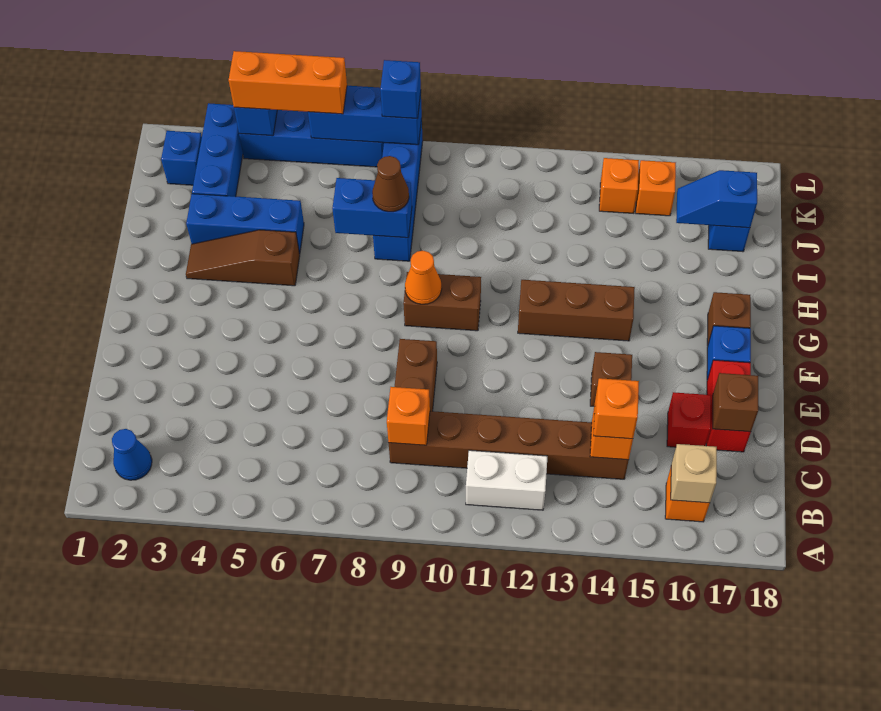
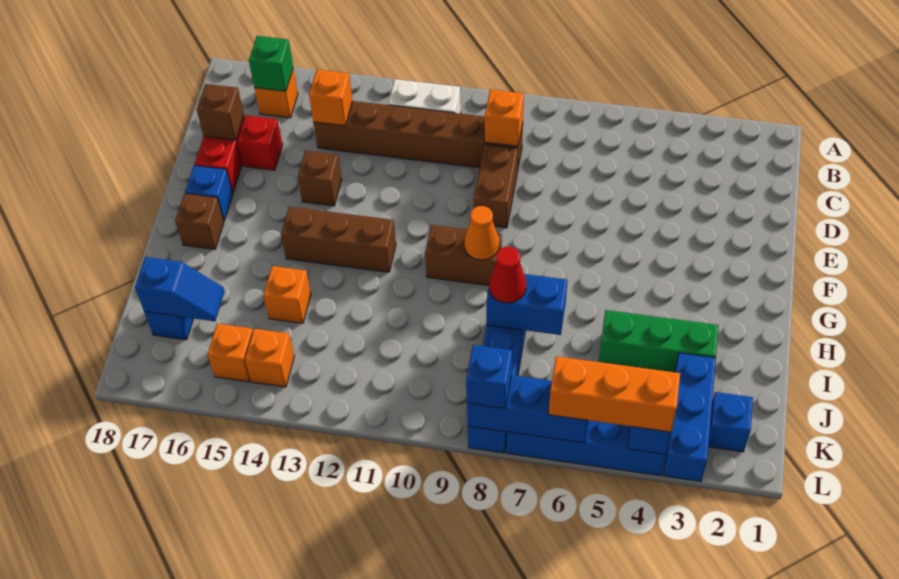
blue cone B2 level 1 -> none
tan brick B16 level 2 -> green brick B16 level 2
orange brick C14 level 3 -> orange brick I14 level 1
brown slope H3:H5 level 1 top 5 -> none
blue brick I3:I5 level 1 -> green brick I3:I5 level 1
brown cone I8 level 3 -> red cone I8 level 3

